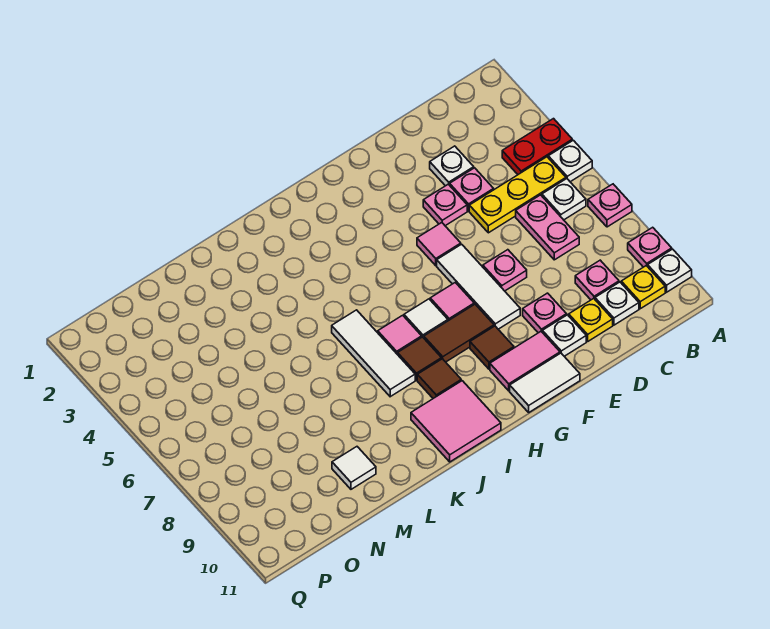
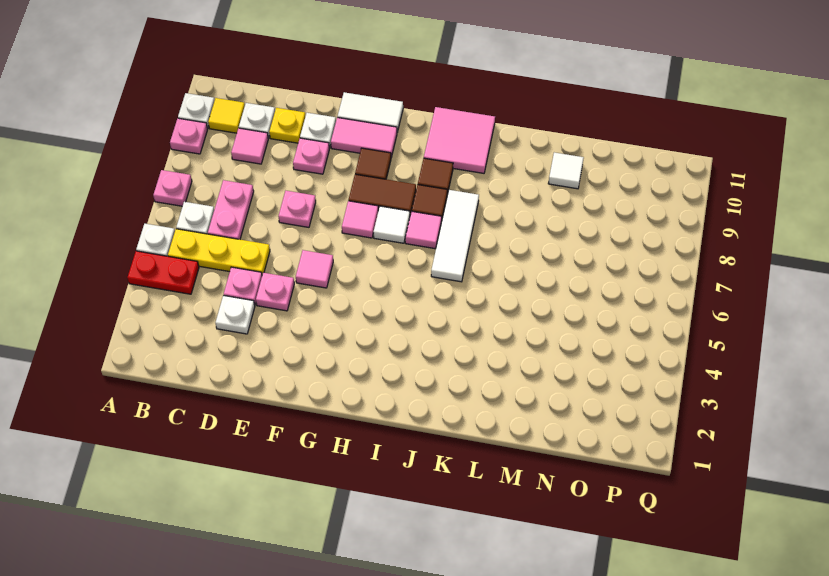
yellow plate B10 level 1 -> yellow tile B10 level 1
pink plate C9 level 1 -> pink tile C9 level 1
white tile F6:F8 level 1 -> none

